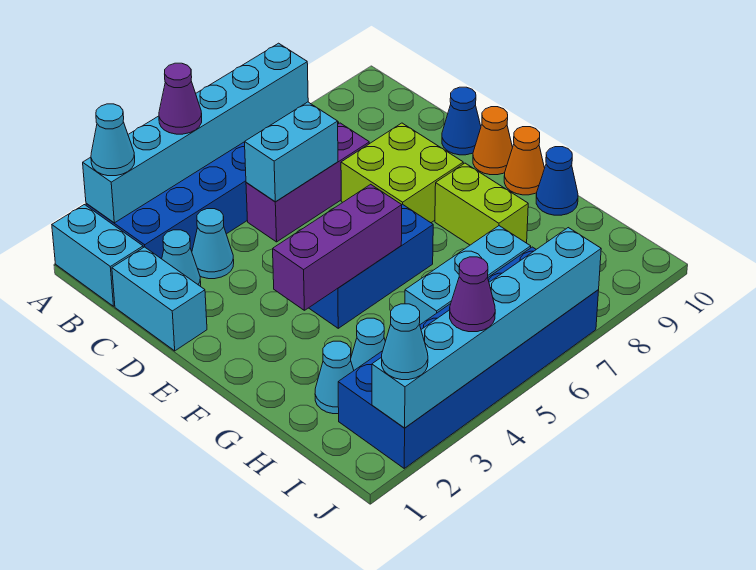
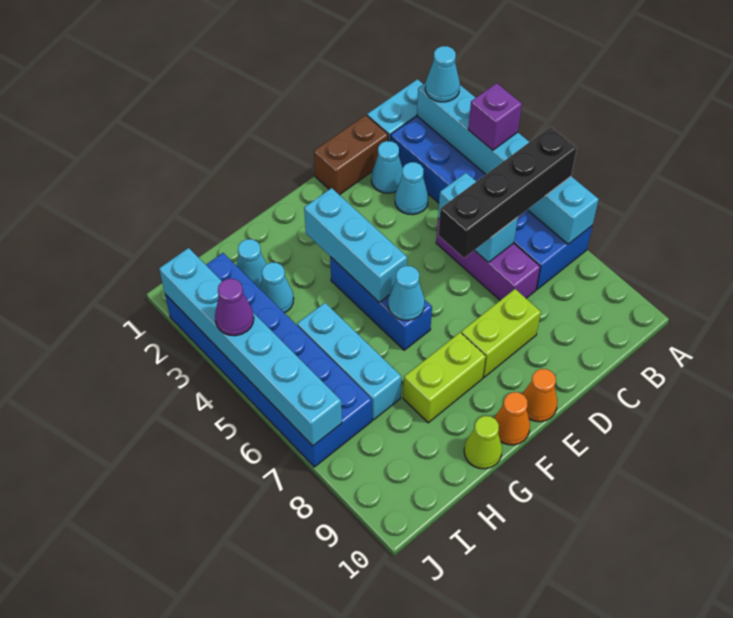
purple cone A4 level 3 -> purple brick A4 level 3
none -> black brick A6:D6 level 3
cyan brick C1:D1 level 1 -> brown brick C1:D1 level 1
lime brick D7:E8 level 1 -> lime brick D8:E8 level 1
blue cone D10 level 1 -> none
purple brick F3:F5 level 2 -> cyan brick F3:F5 level 2
blue cone G10 level 1 -> lime cone G10 level 1
cyan cone J2 level 3 -> cyan cone F6 level 2

